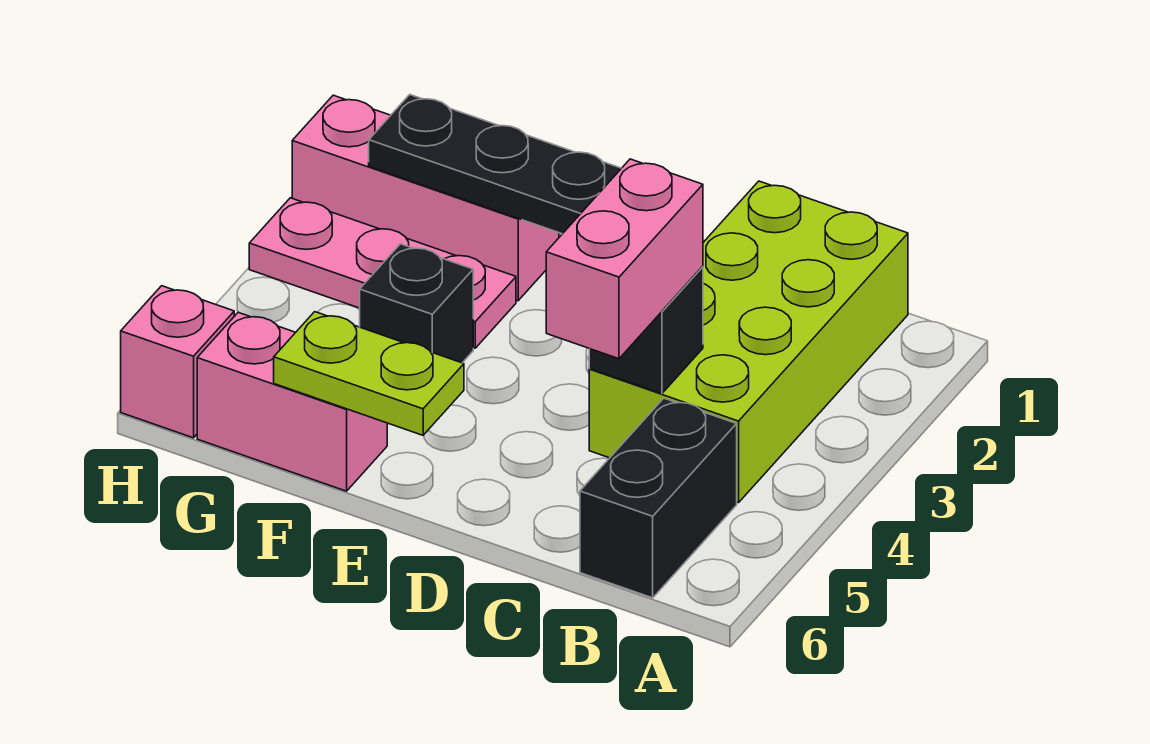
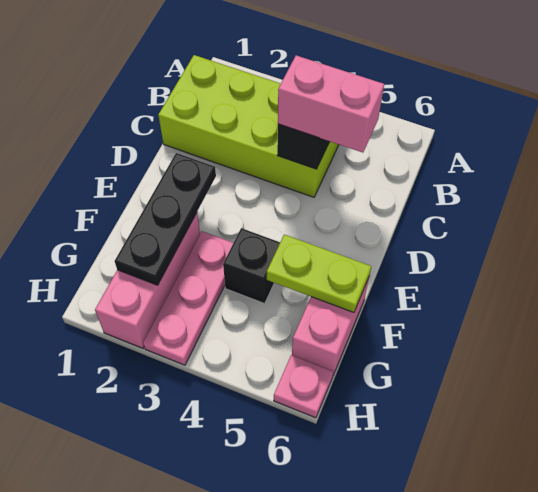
black brick B5:B6 level 1 -> none
lime plate E6:F6 level 2 -> lime plate F5:F6 level 2
pink brick H6 level 1 -> pink plate H6 level 1

